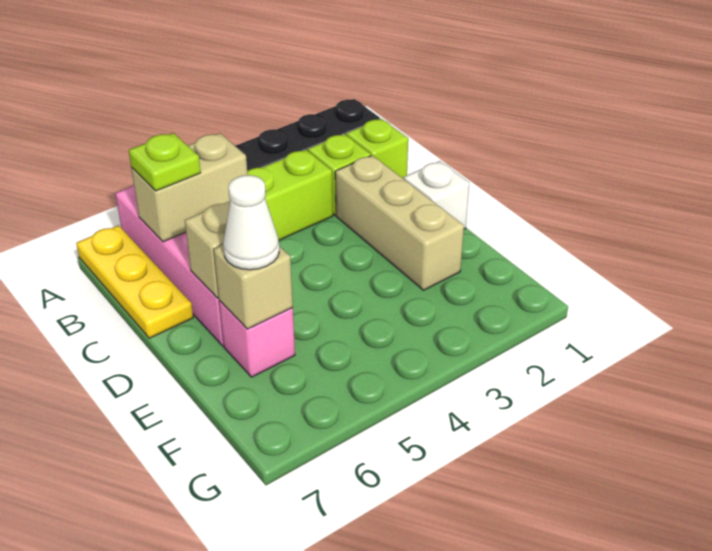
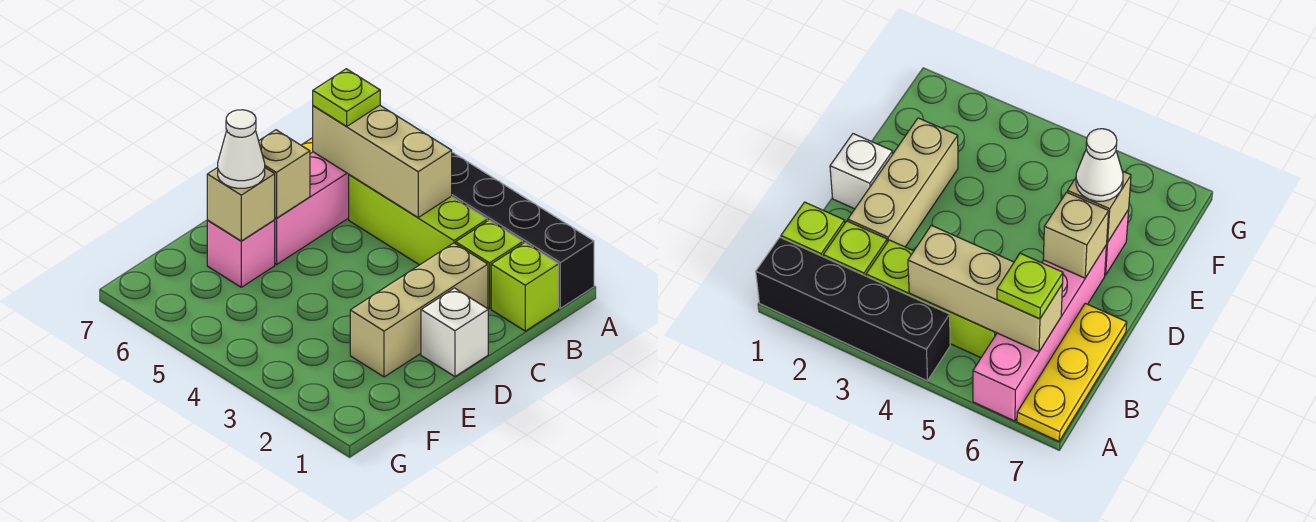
tan brick B5:B6 level 2 -> tan brick B4:B6 level 2

